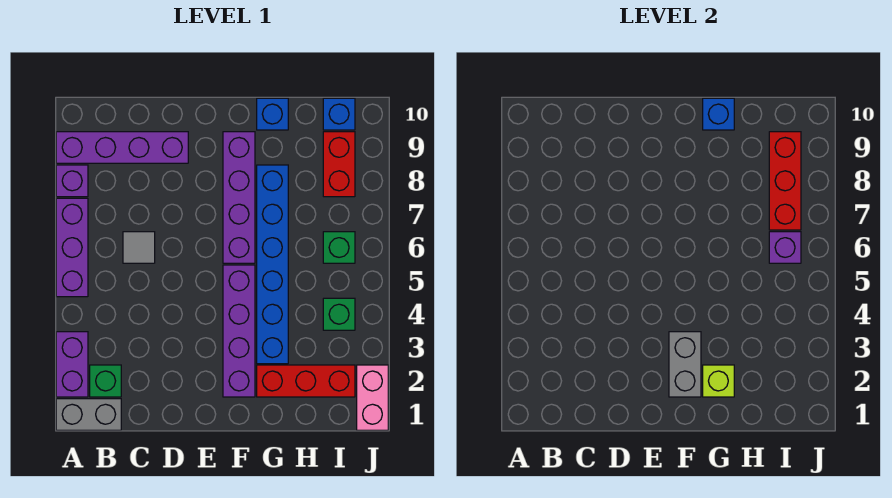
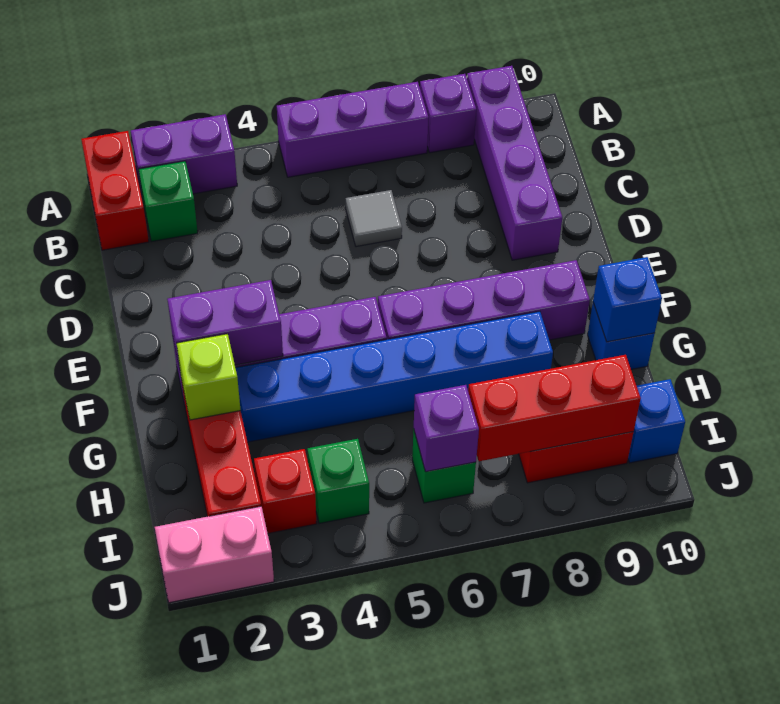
grey brick A1:B1 level 1 -> red brick A1:B1 level 1
grey brick F2:F3 level 2 -> purple brick F2:F3 level 2
none -> red brick I3 level 1

